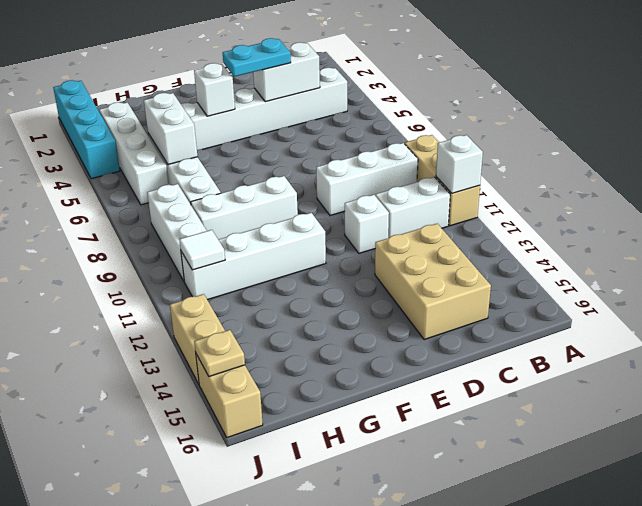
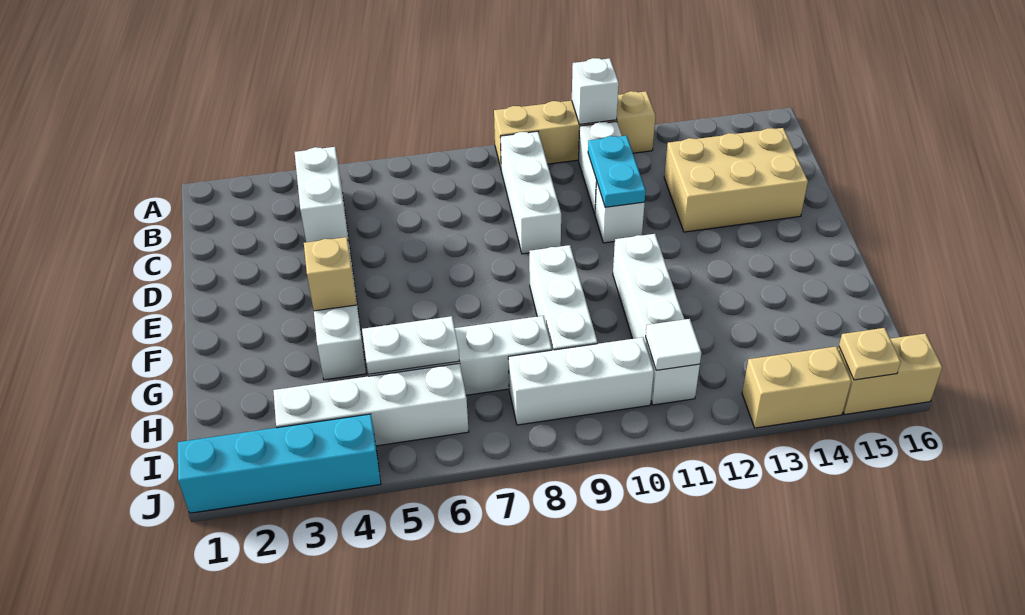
tan brick A9:A11 level 1 -> tan brick A9:A12 level 1
cyan plate D4:E4 level 3 -> cyan plate C11:D11 level 2
white brick F4 level 2 -> tan brick F4 level 2
white brick H5:H6 level 2 -> white plate H5:H6 level 2

